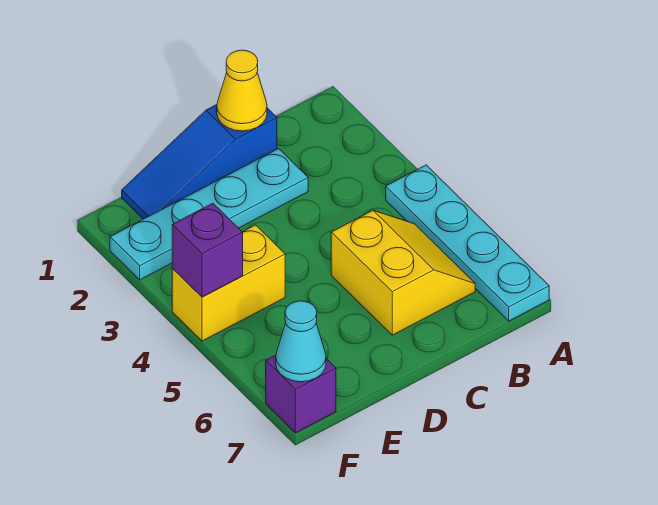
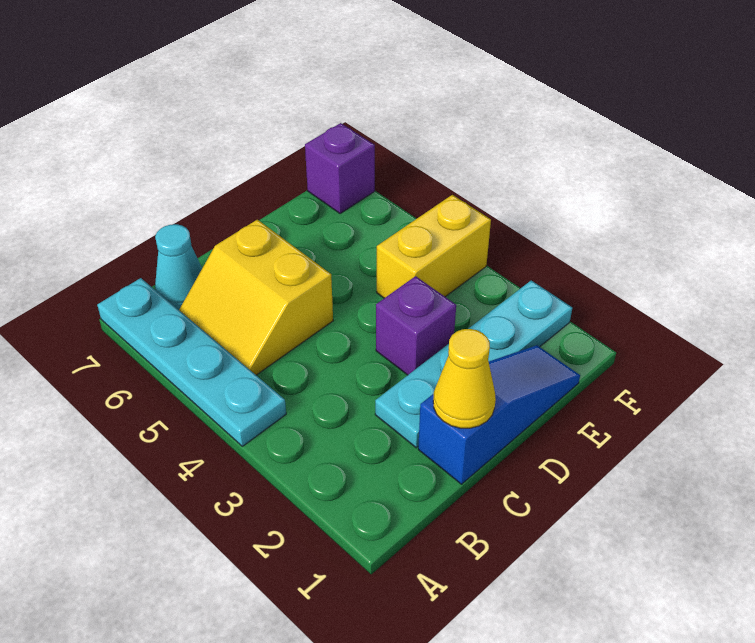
purple brick F4 level 2 -> purple brick D3 level 1
cyan cone F7 level 2 -> cyan cone B7 level 1

